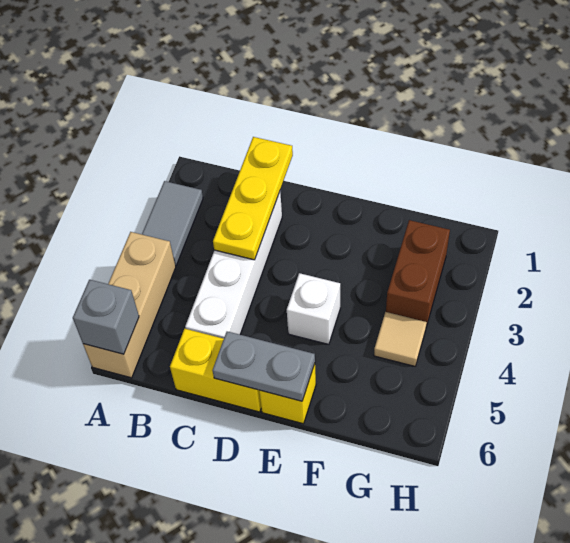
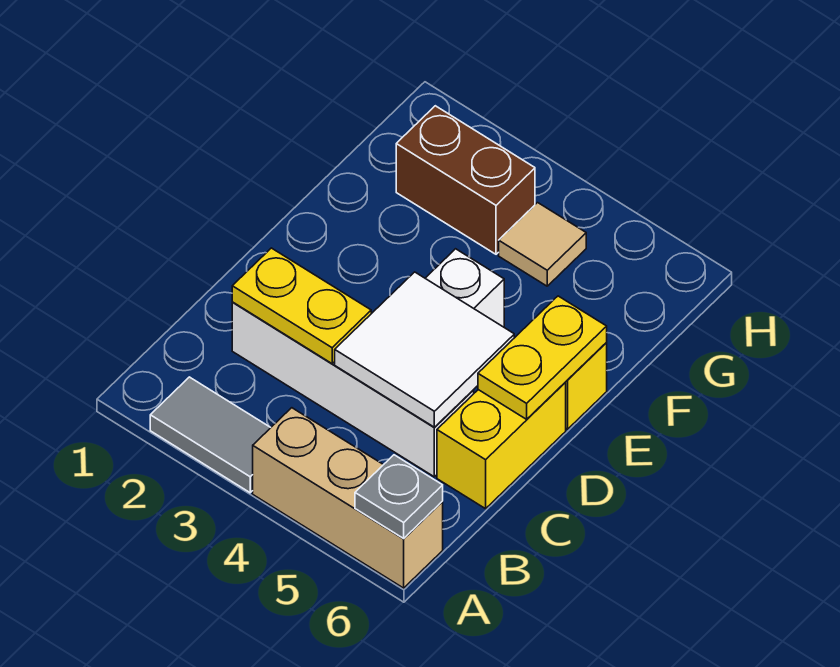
grey brick A6 level 2 -> grey plate A6 level 2
yellow plate C1:C3 level 2 -> yellow plate C2:C3 level 2
none -> white tile C4:D5 level 2
grey plate D6:E6 level 2 -> yellow plate D6:E6 level 2

